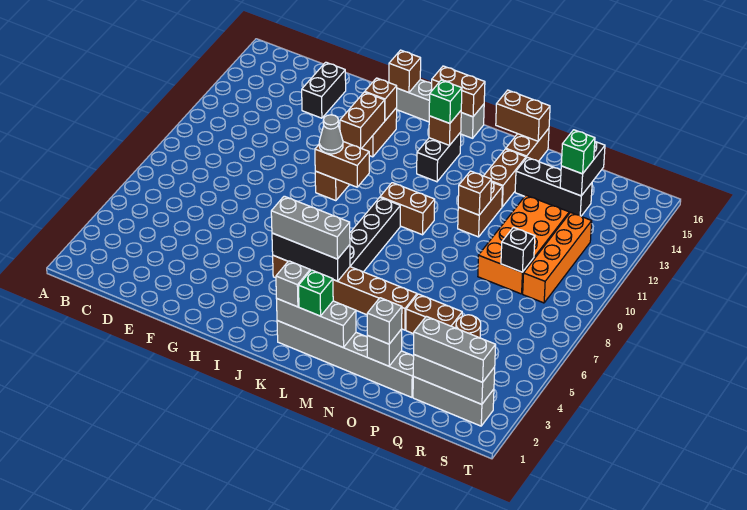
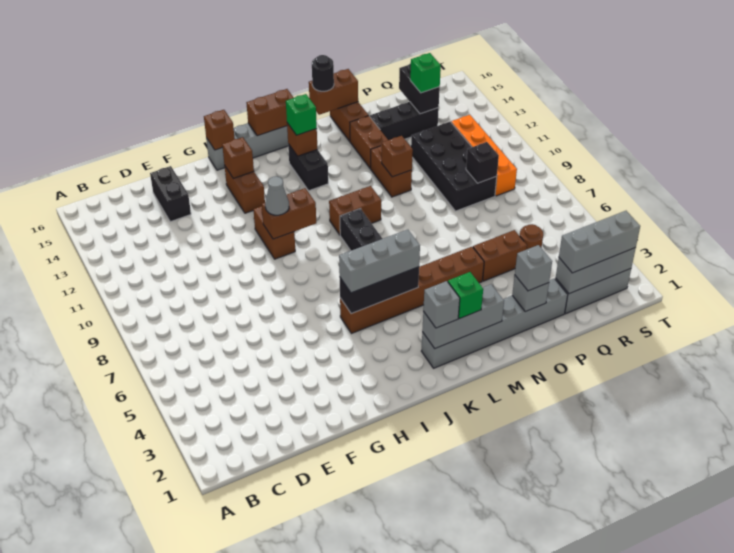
brown brick H12:H13 level 2 -> none
none -> black round brick M16 level 3
orange brick P9:Q12 level 1 -> black brick P9:Q12 level 1

